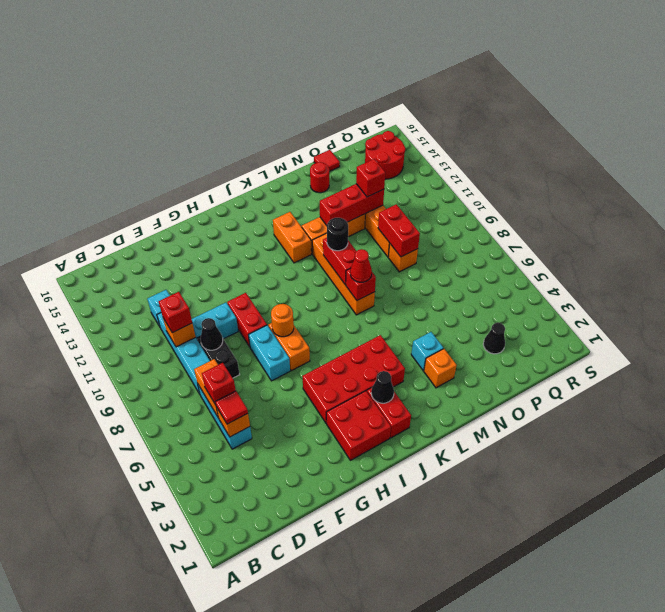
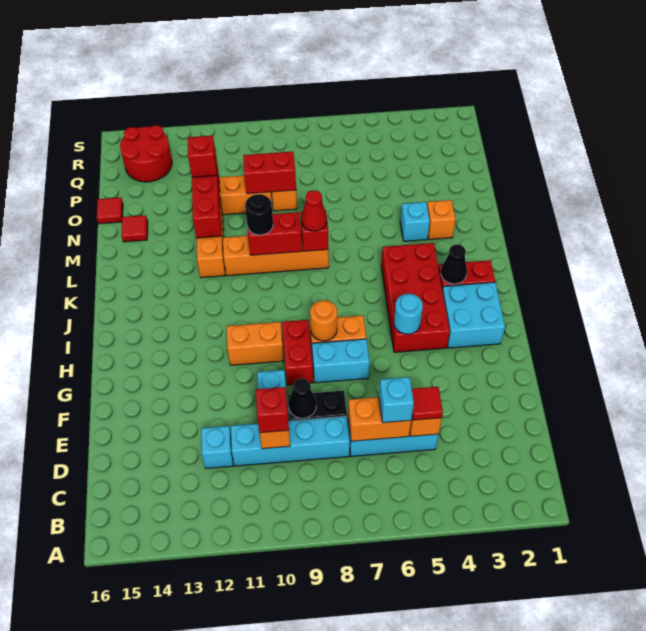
red brick D6 level 3 -> cyan brick D6 level 3
red brick G9:G10 level 1 -> red brick G9:H9 level 1
red brick H2:I3 level 1 -> cyan brick H2:I3 level 1
none -> cyan round brick H5 level 2
orange brick K12:K13 level 1 -> orange brick H10:H11 level 1
red round brick N15 level 1 -> red tile N15 level 1
black cone P3 level 1 -> none

